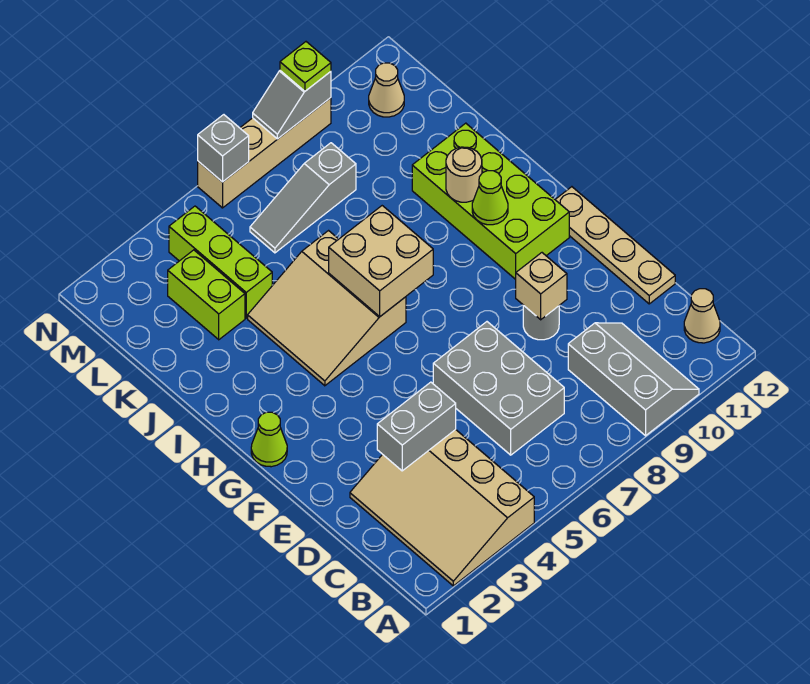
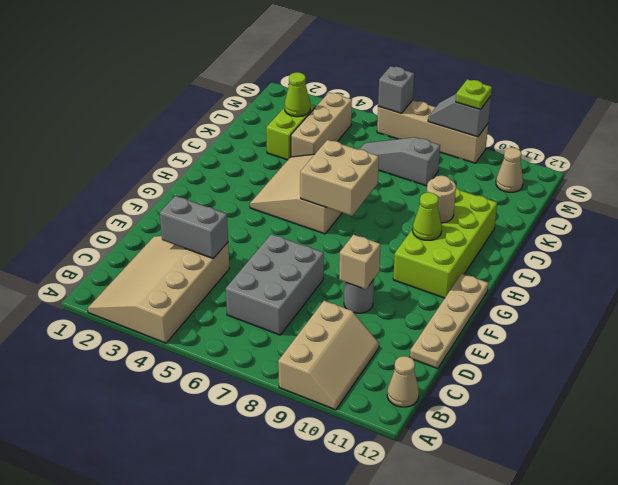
grey slope A9:C10 level 1 top 9 -> tan slope A9:C10 level 1 top 9
lime cone G1 level 1 -> lime cone L3 level 2
lime brick K4:M4 level 1 -> tan brick K4:M4 level 1

